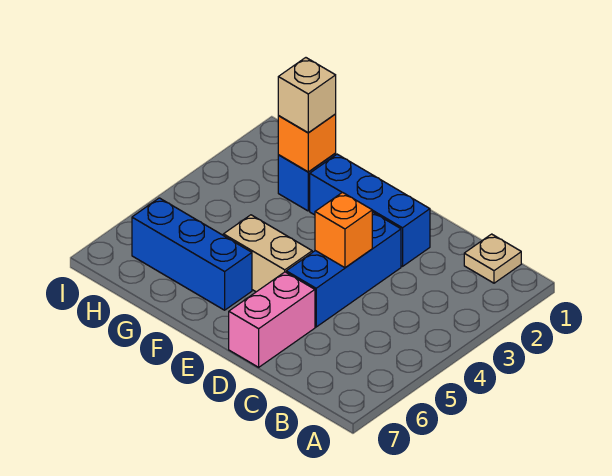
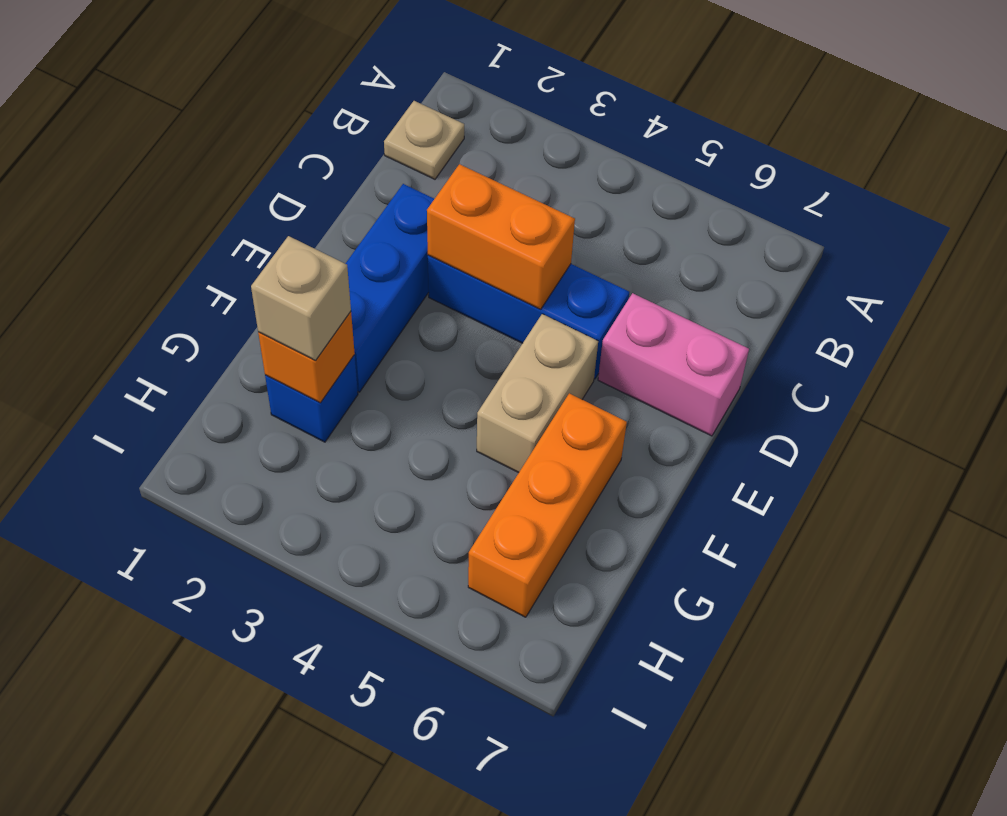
orange brick D4 level 2 -> orange brick D3:D4 level 2
blue brick F6:H6 level 1 -> orange brick F6:H6 level 1

